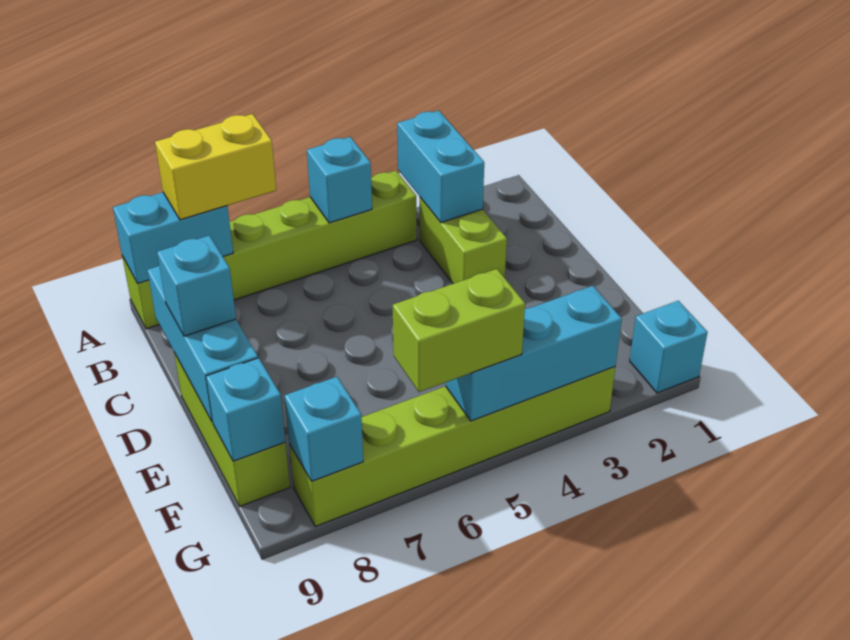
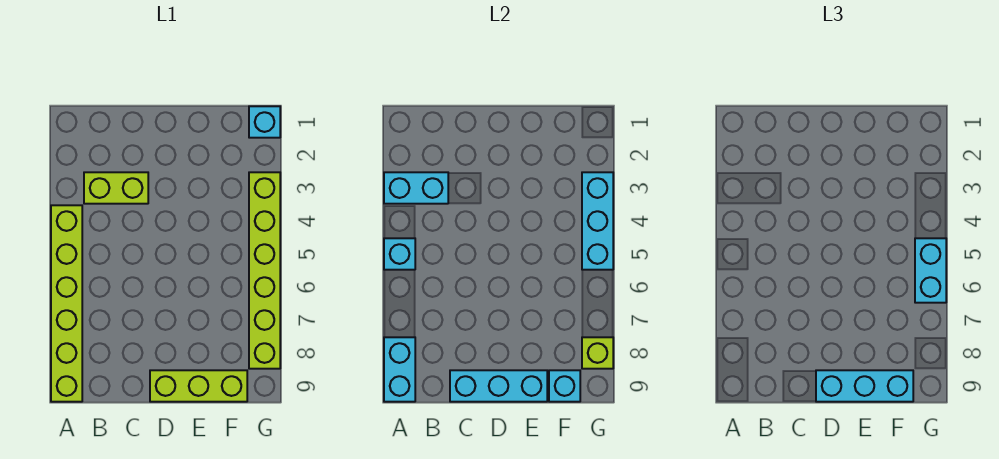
yellow brick A7:A8 level 3 -> none
cyan brick D9 level 3 -> cyan brick D9:F9 level 3
lime brick G5:G6 level 3 -> cyan brick G5:G6 level 3
cyan brick G8 level 2 -> lime brick G8 level 2

